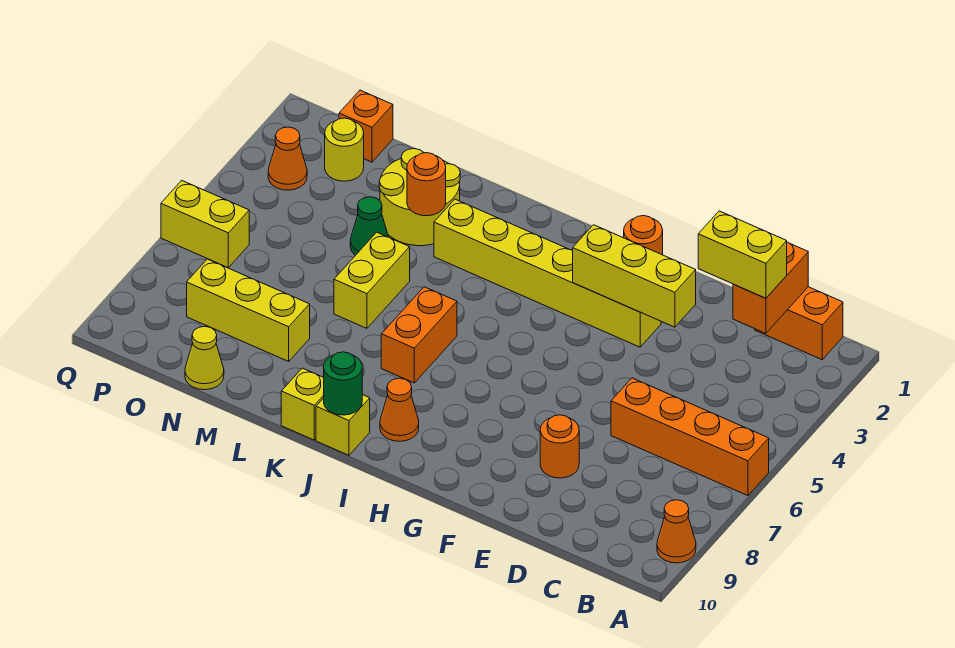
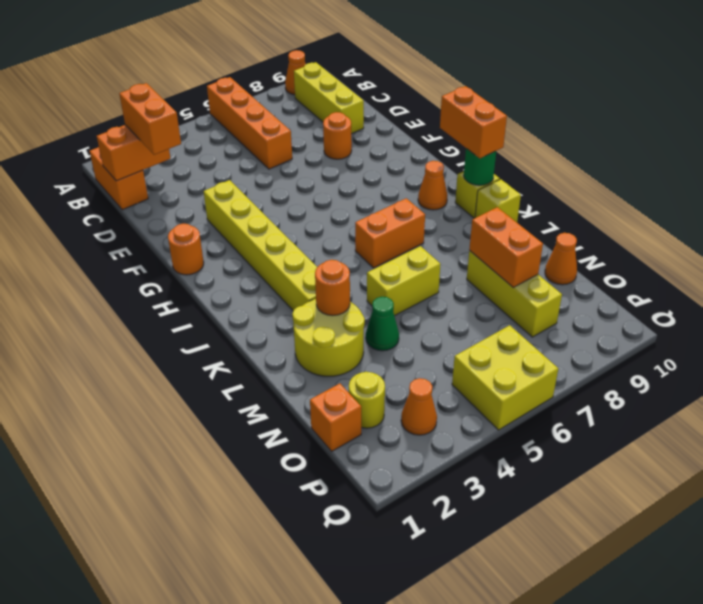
yellow brick C2:D2 level 3 -> orange brick C2:D2 level 3
yellow brick E3:G3 level 2 -> yellow brick B9:D9 level 1
none -> orange brick I10:J10 level 3
none -> orange brick M8:N8 level 2
yellow cone N10 level 1 -> orange cone N10 level 1
yellow brick P6:Q6 level 1 -> yellow brick P5:Q6 level 1

